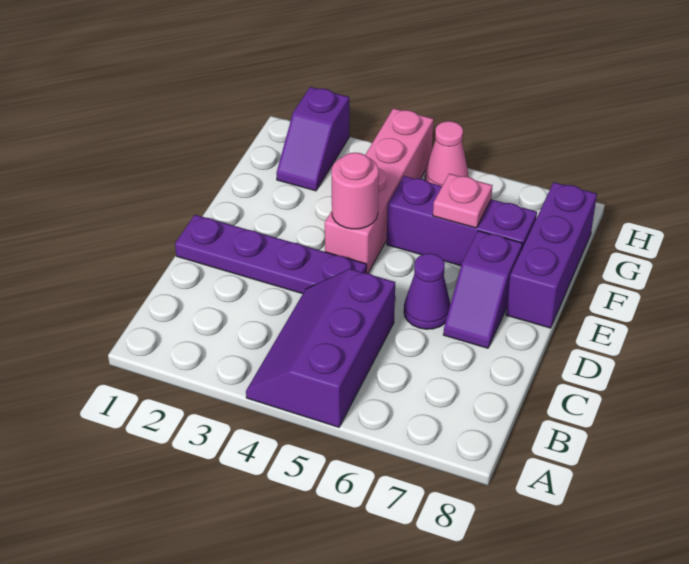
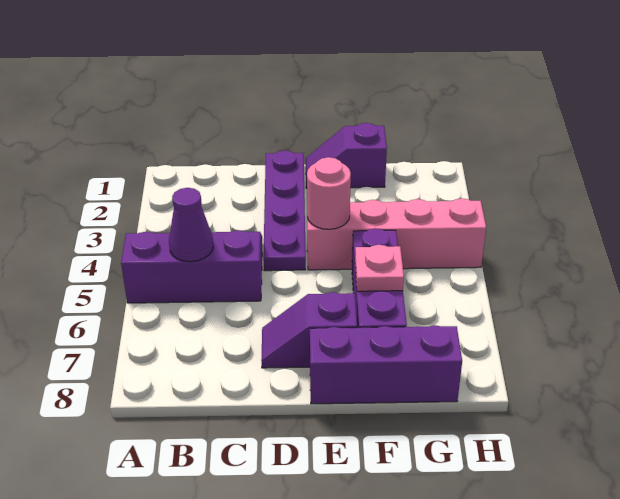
purple cone D6 level 1 -> purple cone B5 level 2
purple slope G2:H2 level 1 top H -> purple slope E1:F1 level 1 top F
pink cone H5 level 1 -> none

